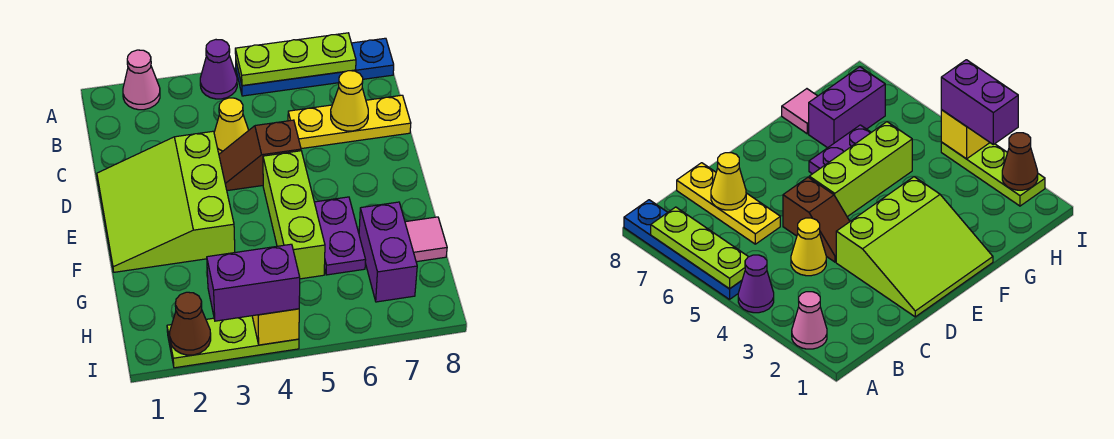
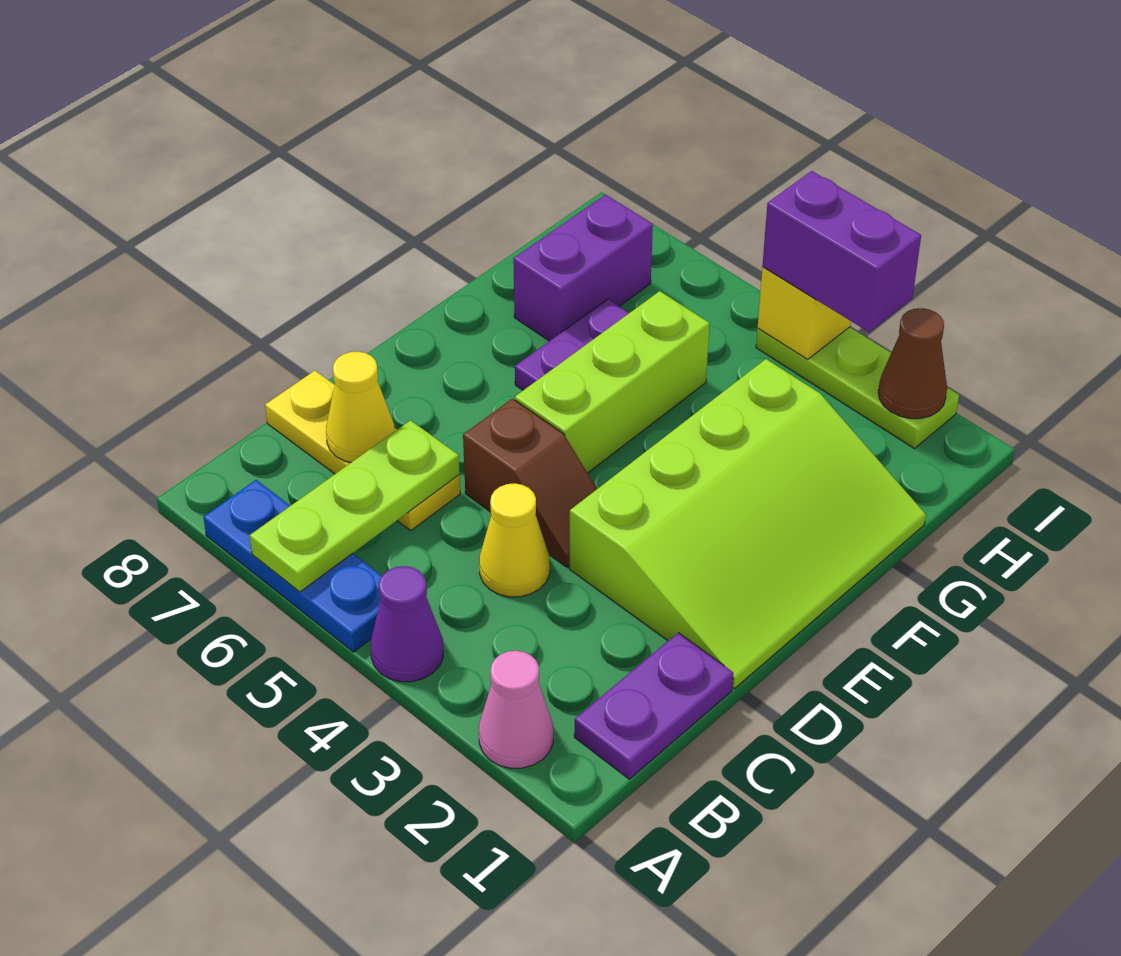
blue plate A5:A8 level 1 -> blue plate A5:A7 level 1
lime plate A5:A7 level 2 -> lime plate A6:C6 level 2
none -> purple plate B1:C1 level 1
lime slope D1:F3 level 1 top 3 -> lime slope D1:G3 level 1 top 3
pink tile G8 level 1 -> none

